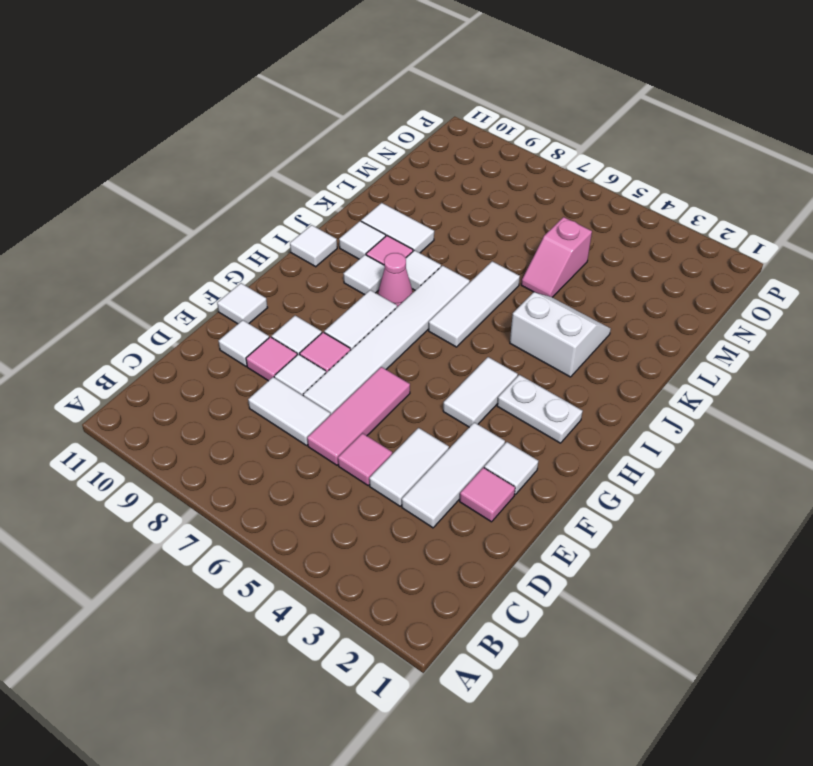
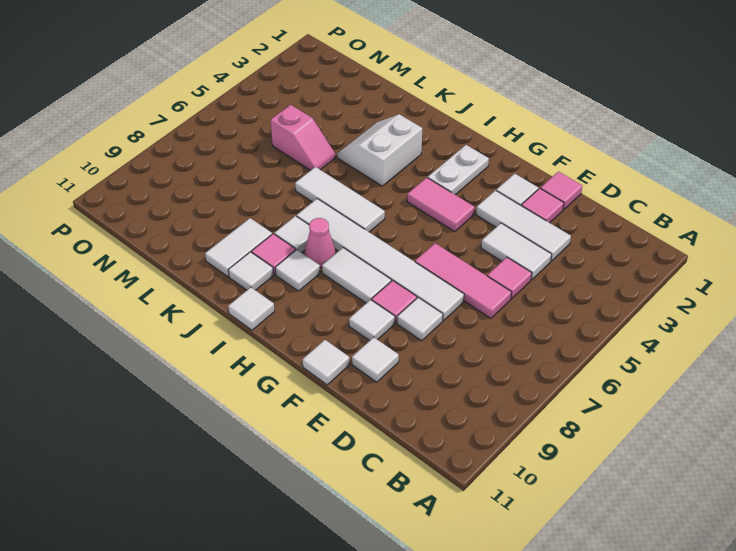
white tile D7:D8 level 1 -> none
pink tile E9 level 1 -> pink tile E1 level 1
white tile G4:H4 level 1 -> pink tile G4:H4 level 1

